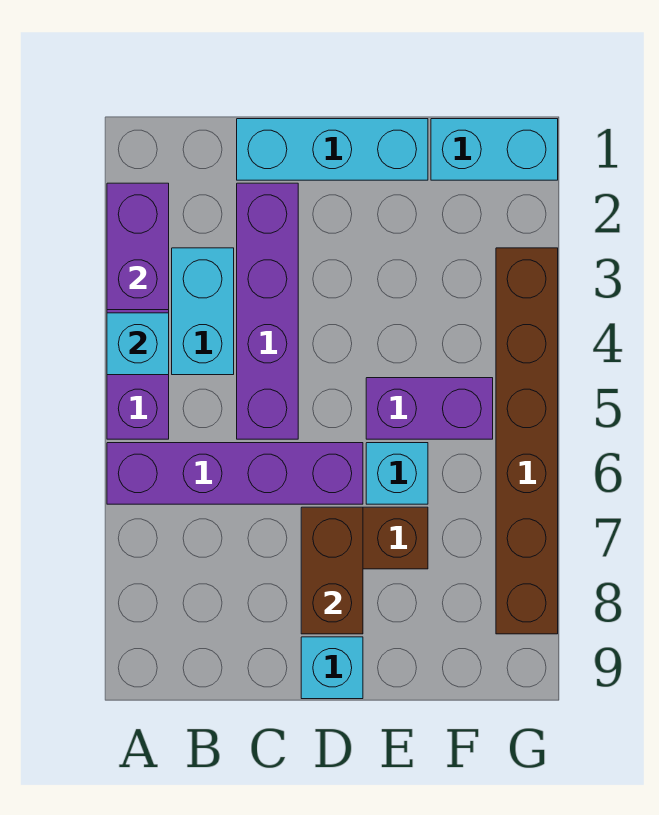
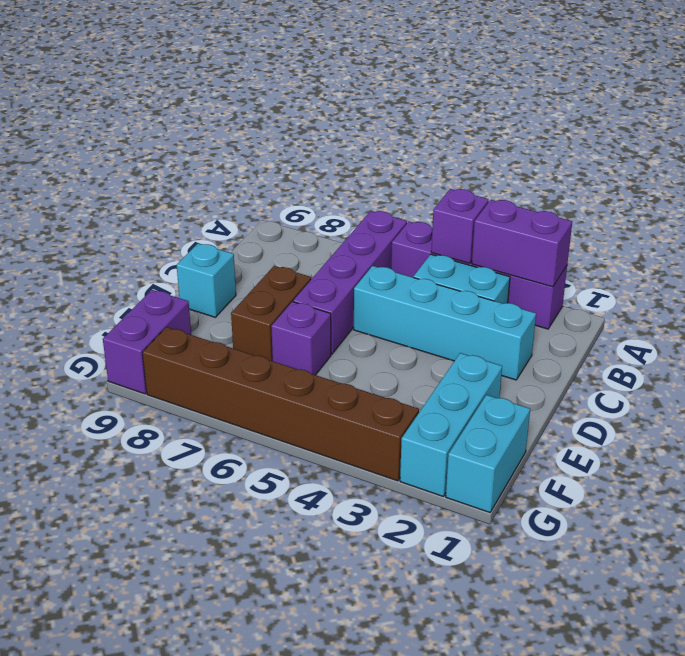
cyan brick A4 level 2 -> purple brick A4 level 2
cyan brick C1:E1 level 1 -> cyan brick E2:G2 level 1
purple brick C2:C5 level 1 -> cyan brick C2:C5 level 1
brown brick D7:D8 level 2 -> none
purple brick E5:F5 level 1 -> purple brick F9:G9 level 1
cyan brick E6 level 1 -> purple brick E6 level 1

